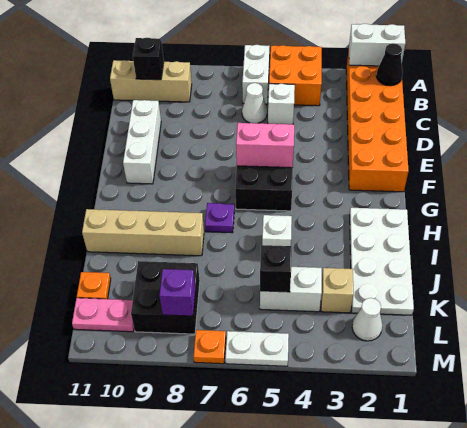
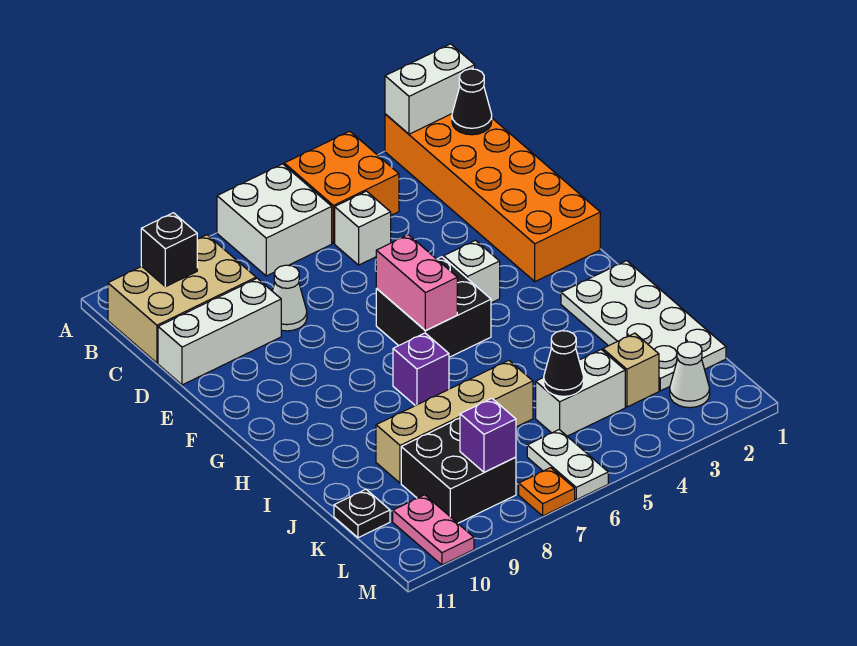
white brick A6:B6 level 1 -> white brick A6:B7 level 1
tan brick B9:B11 level 1 -> tan brick B9:C11 level 1
white cone C6 level 1 -> white cone D8 level 1
white brick D10:F10 level 1 -> white brick D9:D11 level 1
pink brick F5:F6 level 2 -> pink brick F6:G6 level 2
purple plate H7 level 1 -> purple brick H7 level 1
white brick I5 level 1 -> white brick F4 level 1
tan brick I8:I11 level 1 -> tan brick J6:J9 level 1
black brick K5 level 2 -> black cone K5 level 2
orange plate K11 level 1 -> black plate K11 level 1
pink plate L10:L11 level 1 -> pink plate L10:M10 level 1
white plate M5:M6 level 1 -> white plate L6:M6 level 1

